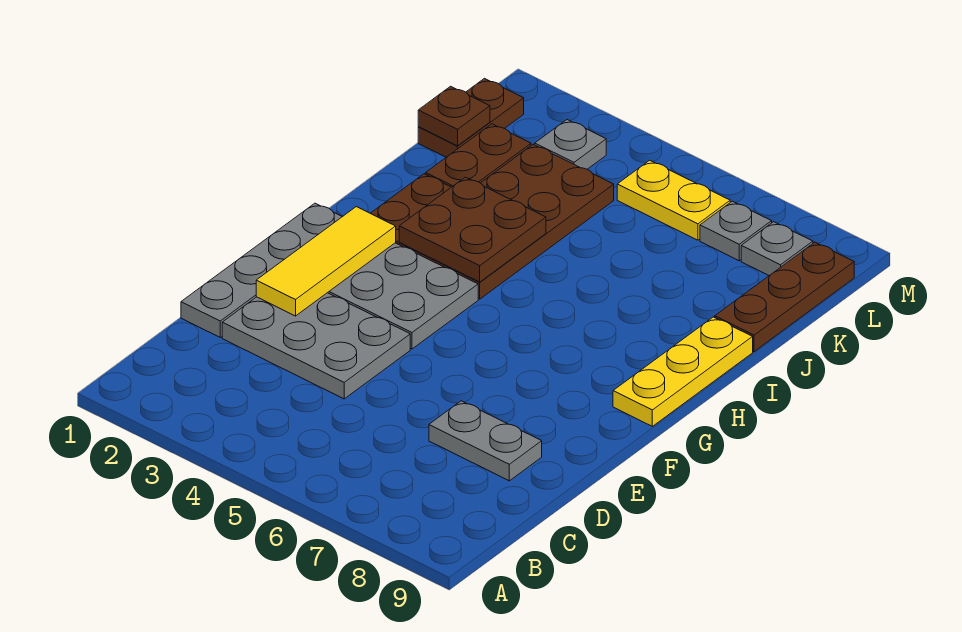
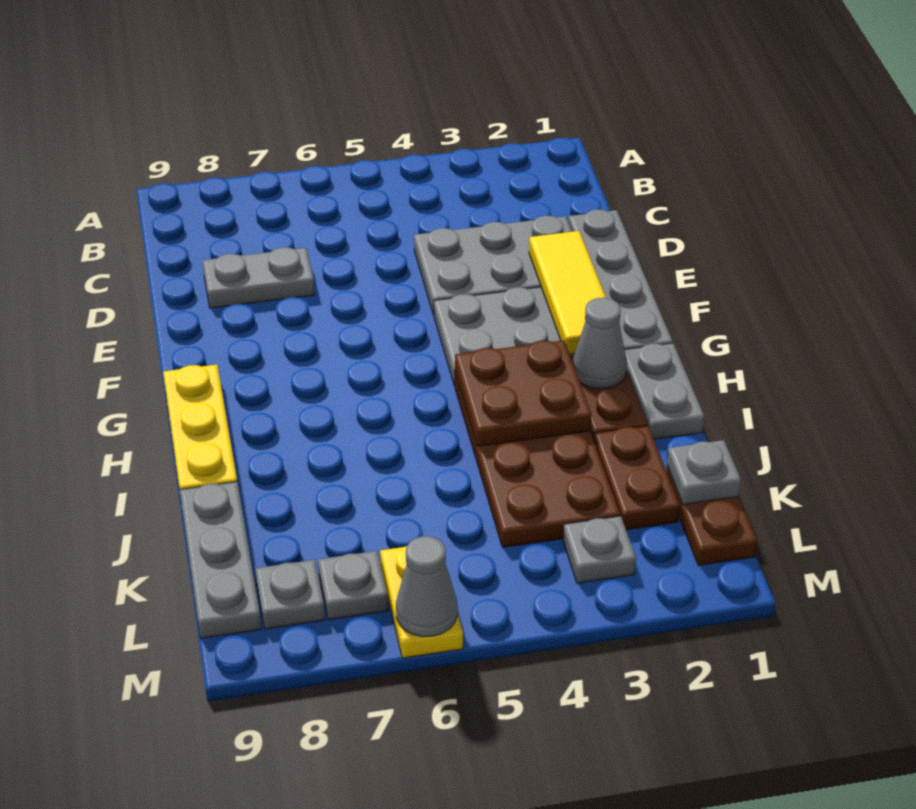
none -> grey plate H1:I1 level 1
none -> grey cone H2 level 2
brown plate J9:L9 level 1 -> grey plate J9:L9 level 1
brown plate K1 level 2 -> grey plate K1 level 2
yellow plate L5:L6 level 1 -> yellow plate L6:M6 level 1
none -> grey cone M6 level 2

